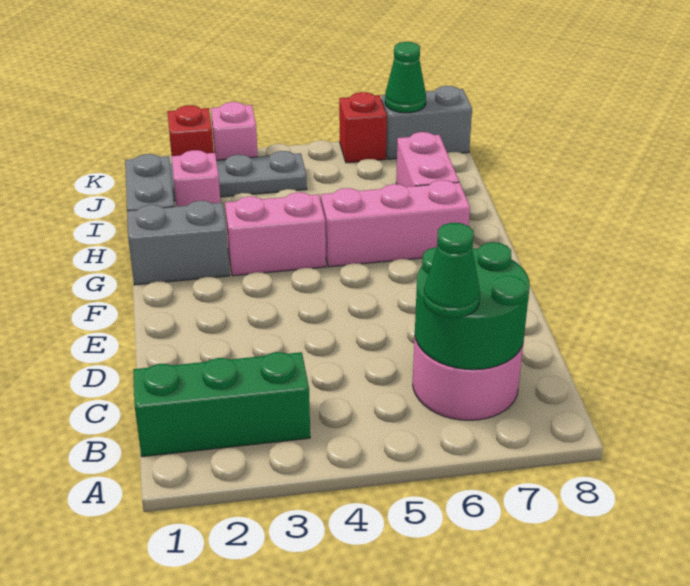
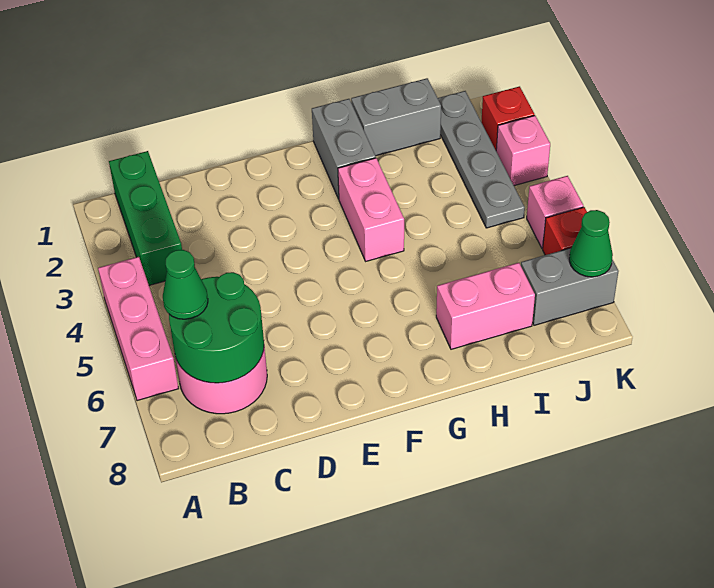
pink brick G5:G7 level 1 -> pink brick A4:A6 level 1
pink brick I2 level 1 -> pink brick K5 level 1
grey brick K7:K8 level 1 -> grey brick J7:K7 level 1

